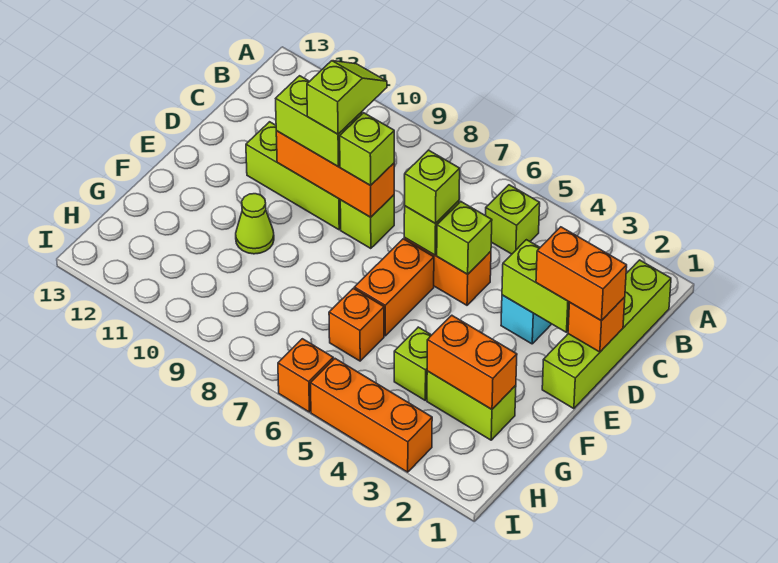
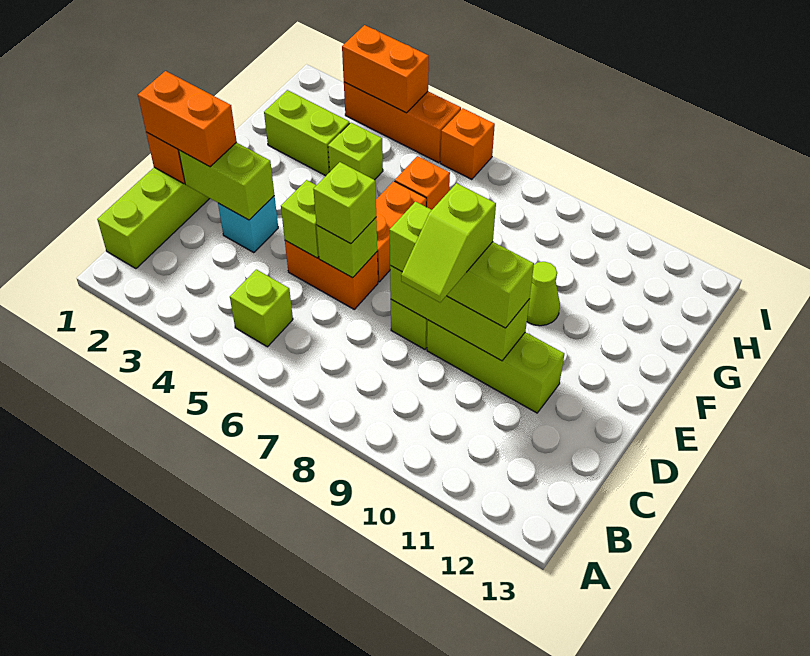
orange brick D8:D10 level 2 -> lime brick D8:D10 level 2
orange brick G2:G3 level 2 -> orange brick I3:I4 level 2

